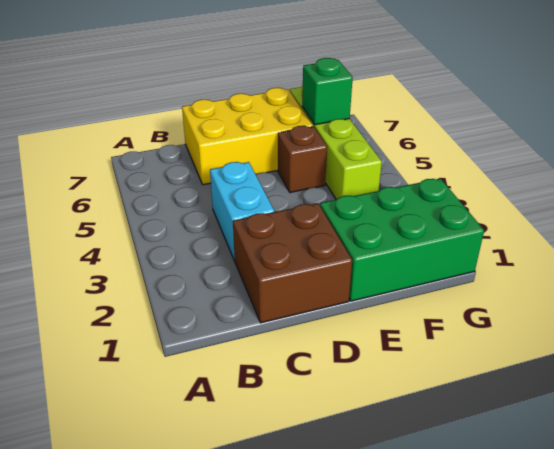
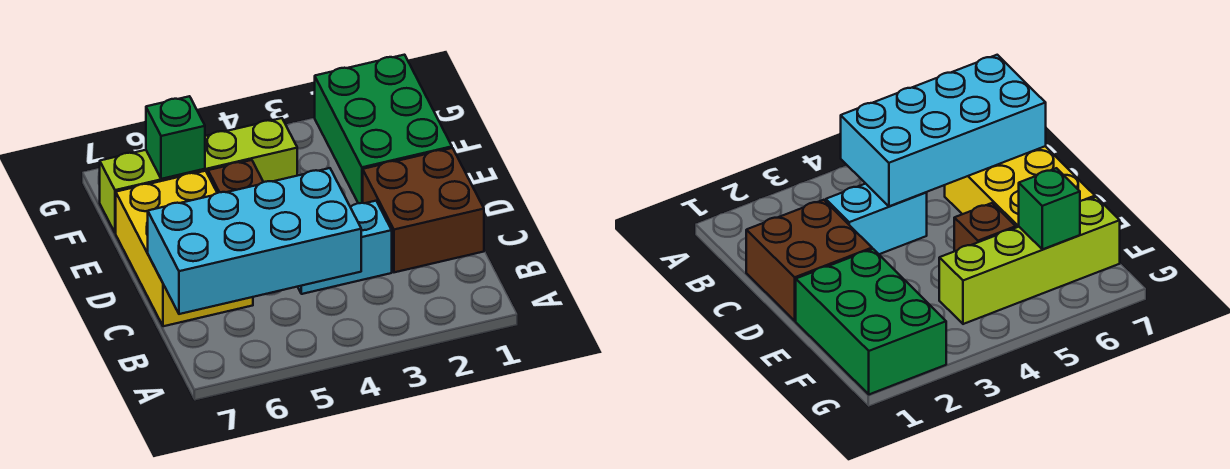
none -> cyan brick B4:C7 level 2

